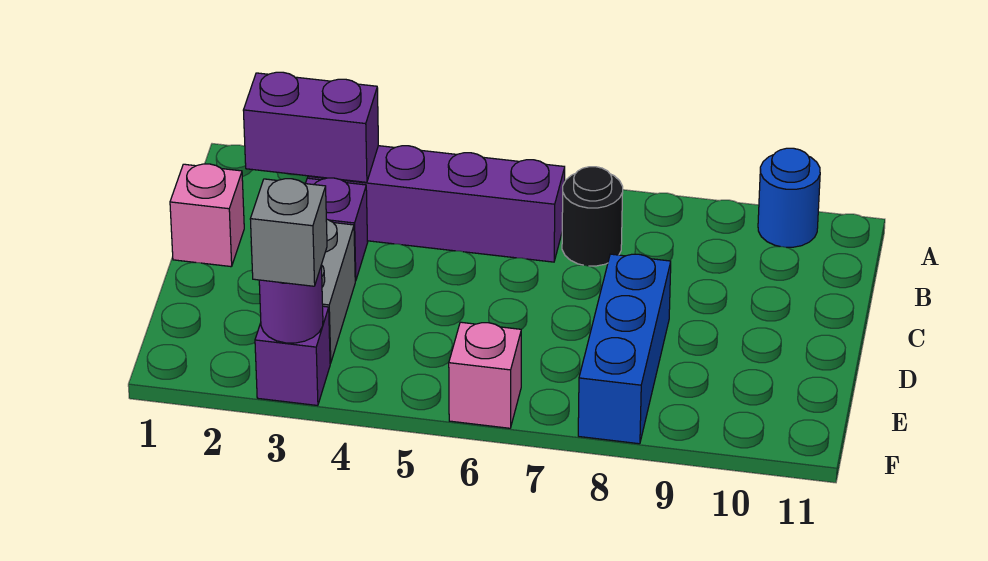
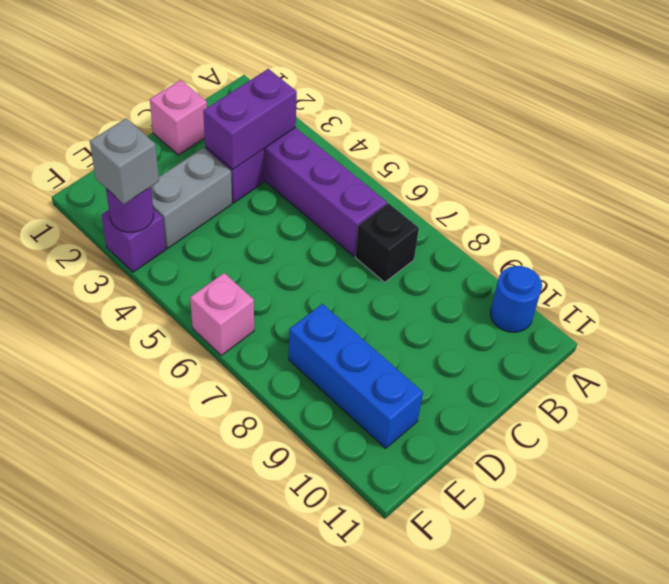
purple brick B2:B3 level 2 -> purple brick B3:C3 level 2
black round brick B7 level 1 -> black brick B7 level 1
blue brick D8:F8 level 1 -> blue brick E8:E10 level 1

